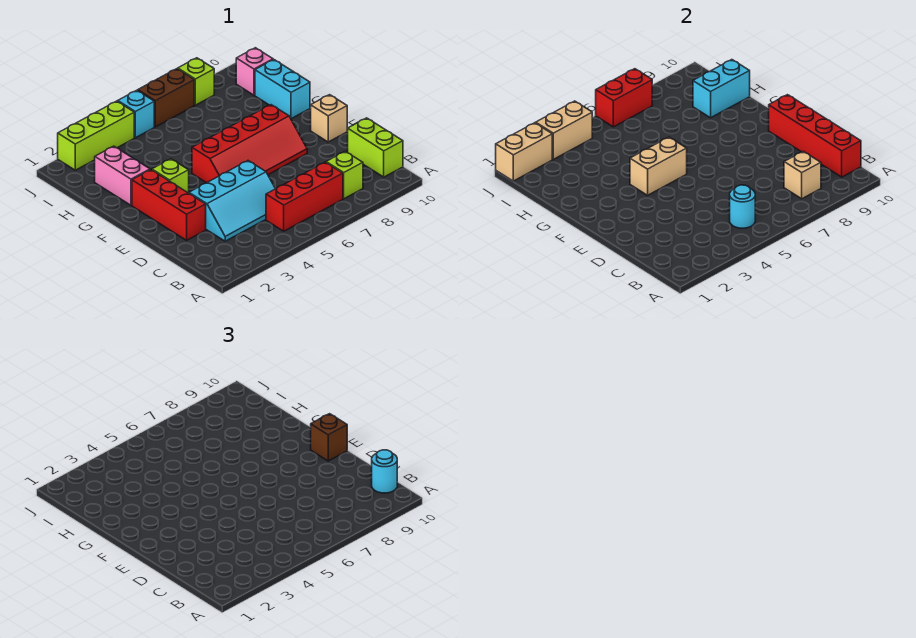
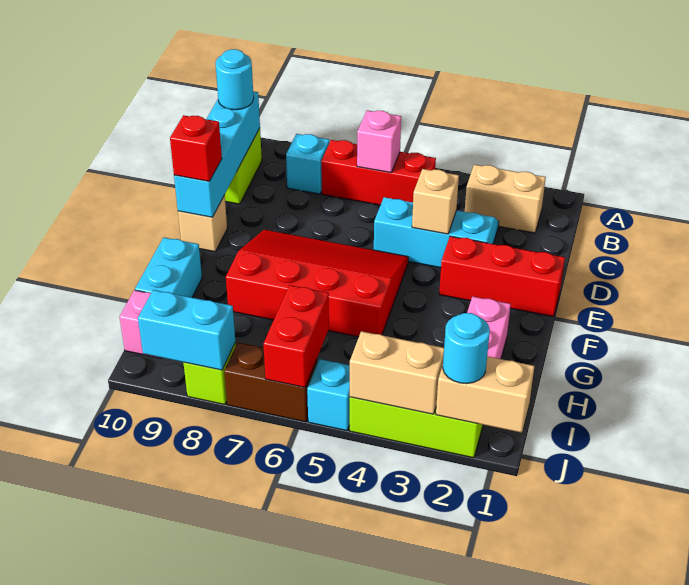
cyan round brick B5 level 2 -> cyan round brick J2 level 3
none -> pink brick B6 level 2
lime brick B8 level 1 -> cyan brick B8 level 1
tan brick B8 level 2 -> tan brick D4 level 2
red brick B10:E10 level 2 -> cyan brick B10:E10 level 2
red brick D2:F2 level 1 -> red brick E1:E3 level 1
red slope E5:F8 level 1 top F -> red slope E5:G8 level 1 top G
brown brick E10 level 3 -> red brick E10 level 3
lime brick F3 level 1 -> none
tan brick F4:F5 level 2 -> tan brick B2:B3 level 1
cyan brick H9:H10 level 2 -> cyan brick J8:J9 level 2
red brick J6:J7 level 2 -> red brick I6:J6 level 2

